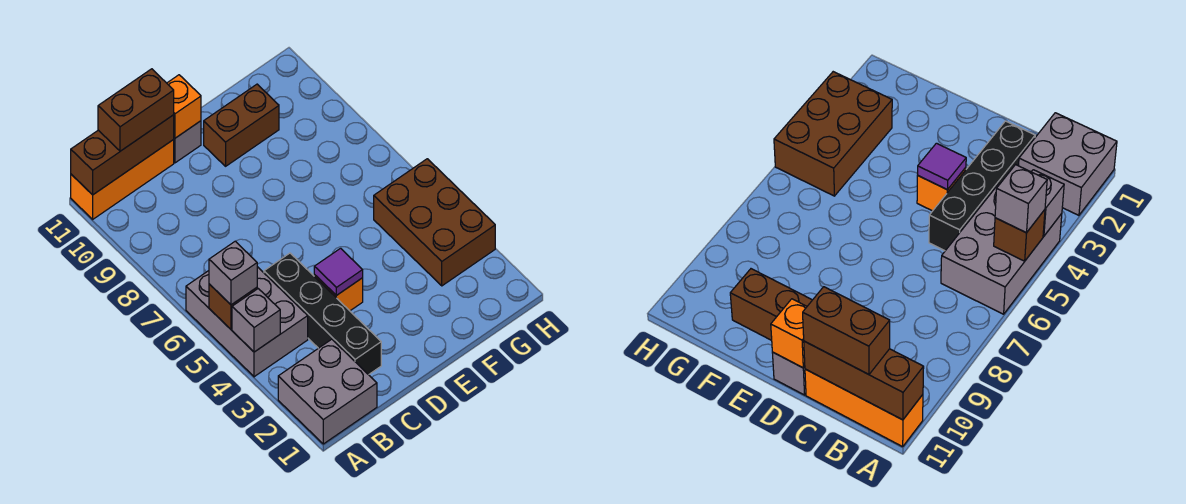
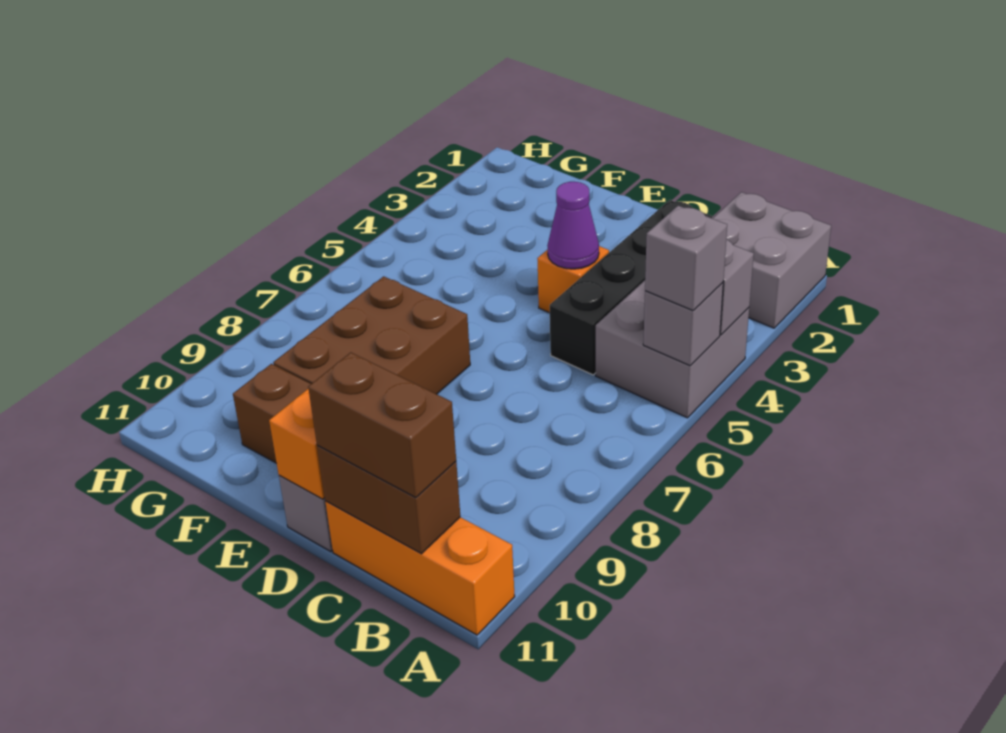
grey brick A4:B6 level 1 -> grey brick A4:B5 level 1
brown brick A5 level 2 -> grey brick A5 level 2
brown brick A11:C11 level 2 -> brown brick B11:C11 level 2
purple tile D4 level 2 -> purple cone D4 level 2
brown brick G3:H5 level 1 -> brown brick E7:F9 level 1

